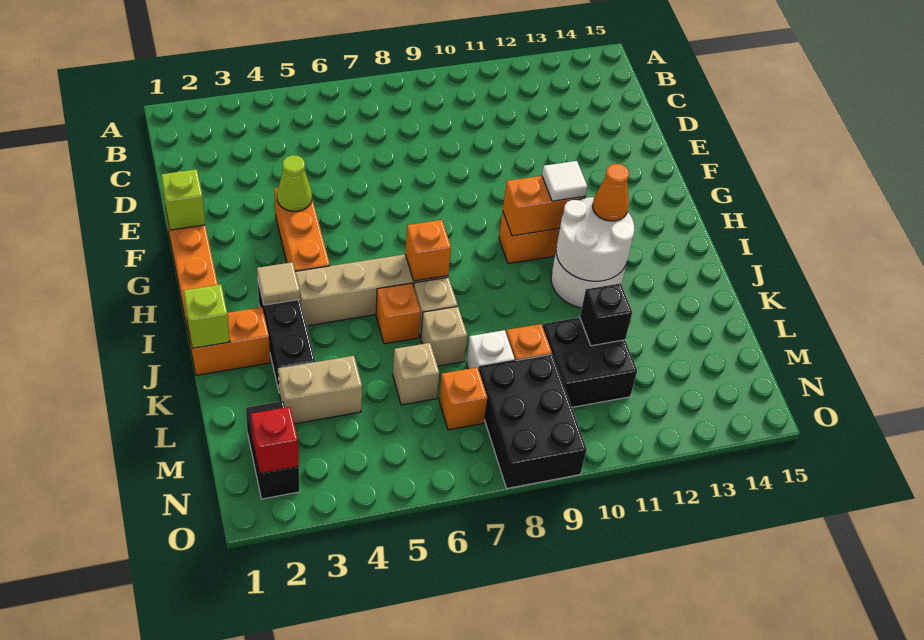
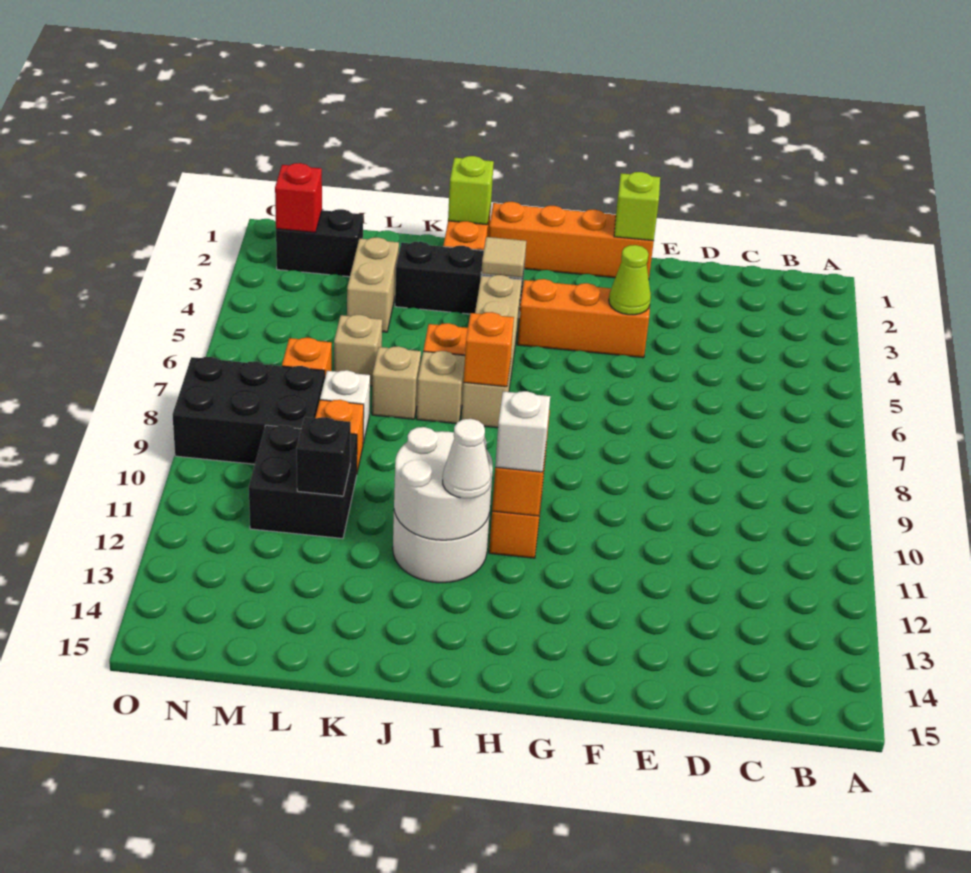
white tile H11 level 3 -> white brick H11 level 3
orange cone I12 level 3 -> white cone I12 level 3

